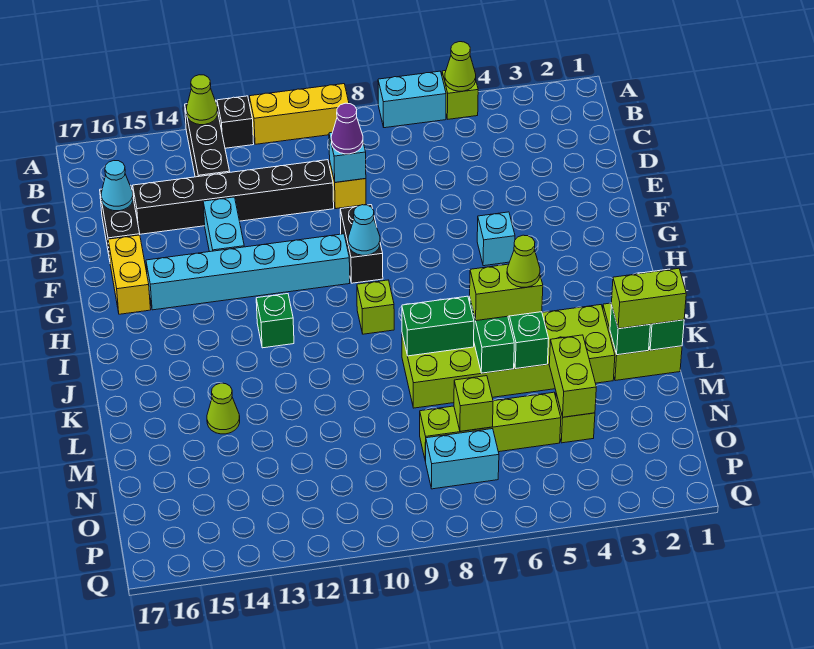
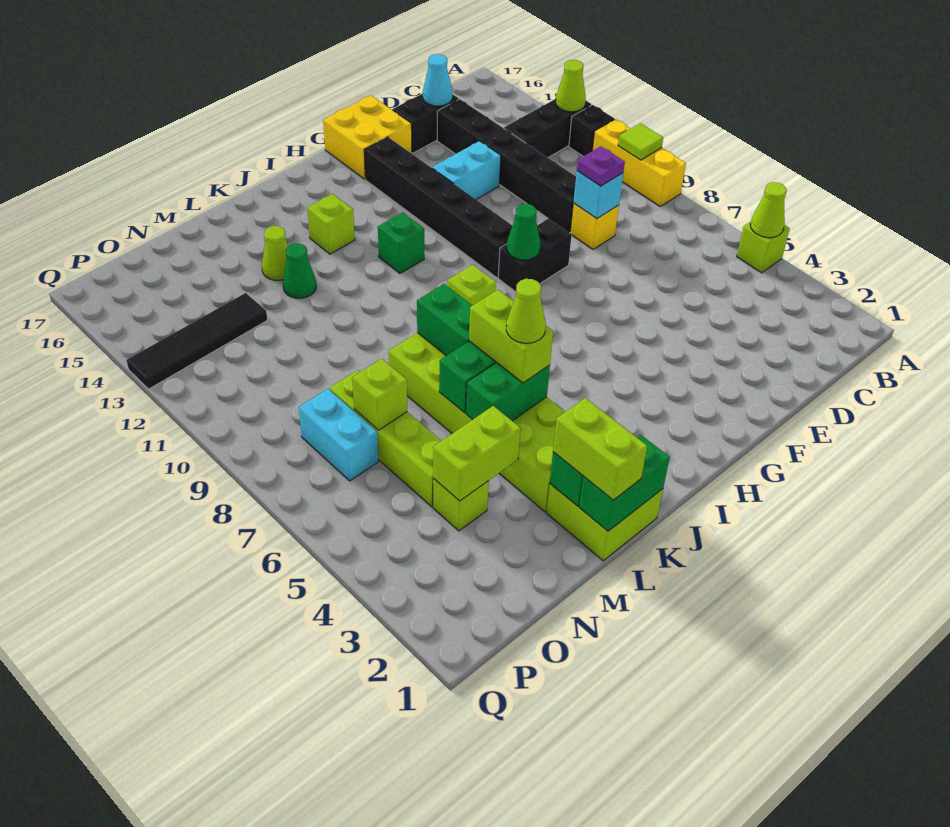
cyan brick A6:A7 level 1 -> none
none -> lime tile A10 level 2
purple cone D9 level 3 -> purple plate D9 level 3
yellow brick F16:G16 level 1 -> yellow brick F16:G17 level 1
cyan brick G5 level 1 -> none
cyan cone G9 level 2 -> green cone G9 level 2
cyan brick G10:G15 level 1 -> black brick G10:G15 level 1
none -> lime brick J14 level 1
none -> green cone L13 level 1
none -> black tile N13:Q13 level 1

